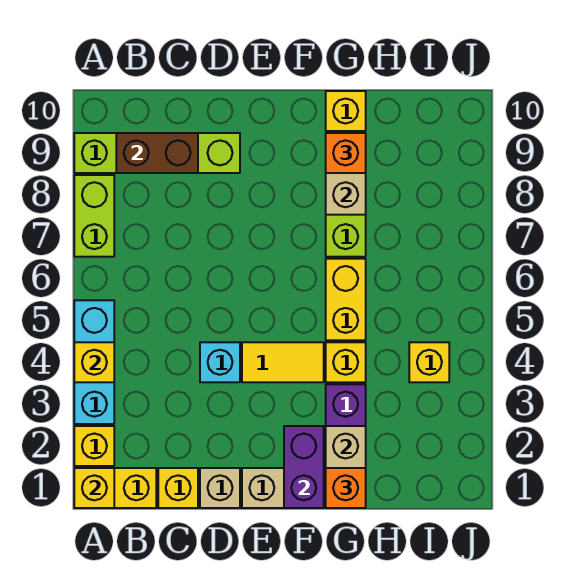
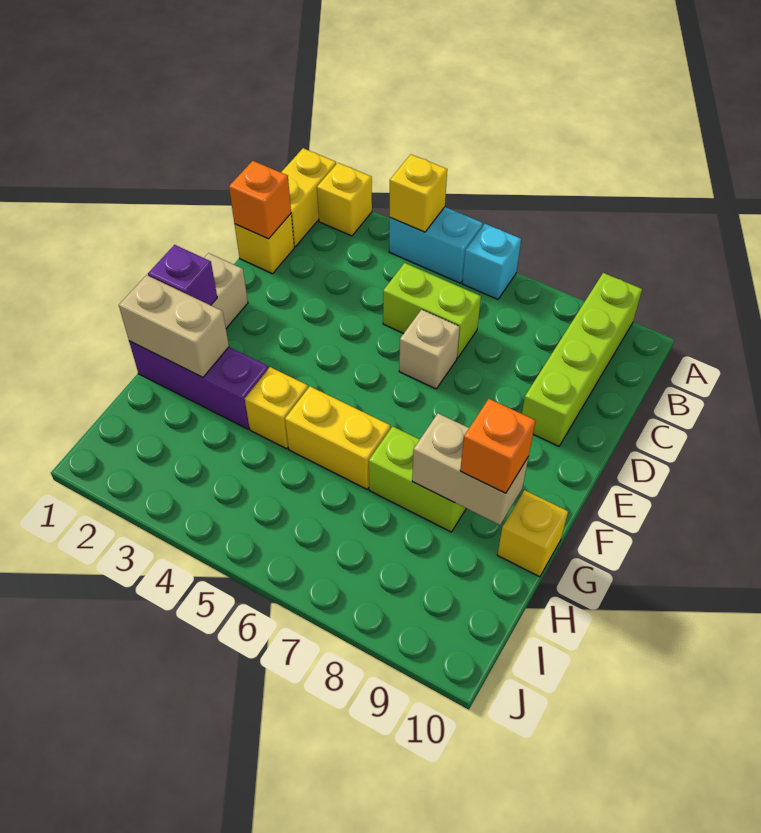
yellow brick A1 level 2 -> none
cyan brick A3:A5 level 1 -> cyan brick A4:A5 level 1
lime brick A7:A8 level 1 -> lime brick C5:C6 level 1
brown brick B9:C9 level 2 -> none
tan brick D1 level 1 -> tan brick D6 level 1
cyan brick D4 level 1 -> cyan brick A6 level 1
yellow tile E4:F4 level 1 -> none
purple brick F1:F2 level 2 -> purple brick F1 level 2
orange brick G1 level 3 -> orange brick C1 level 2
yellow brick I4 level 1 -> none

